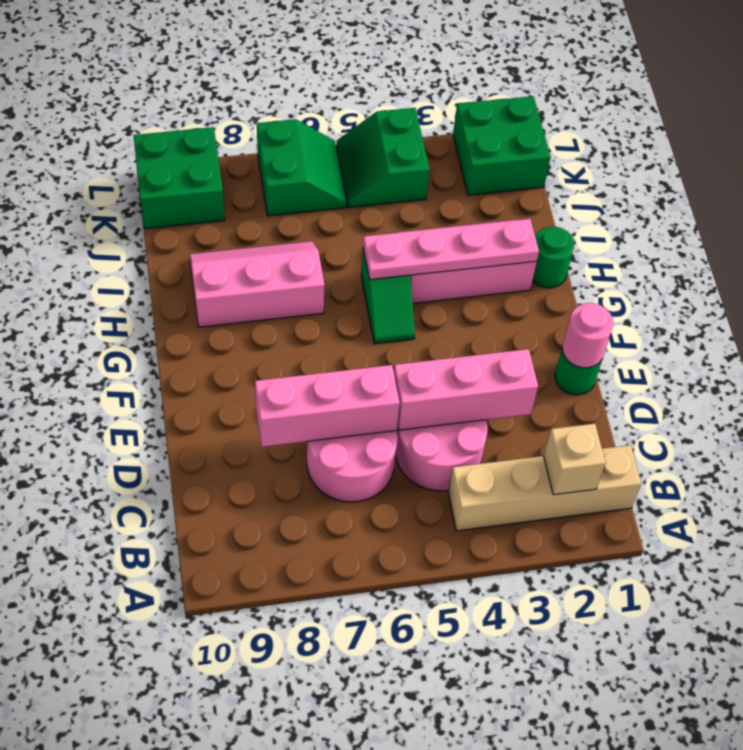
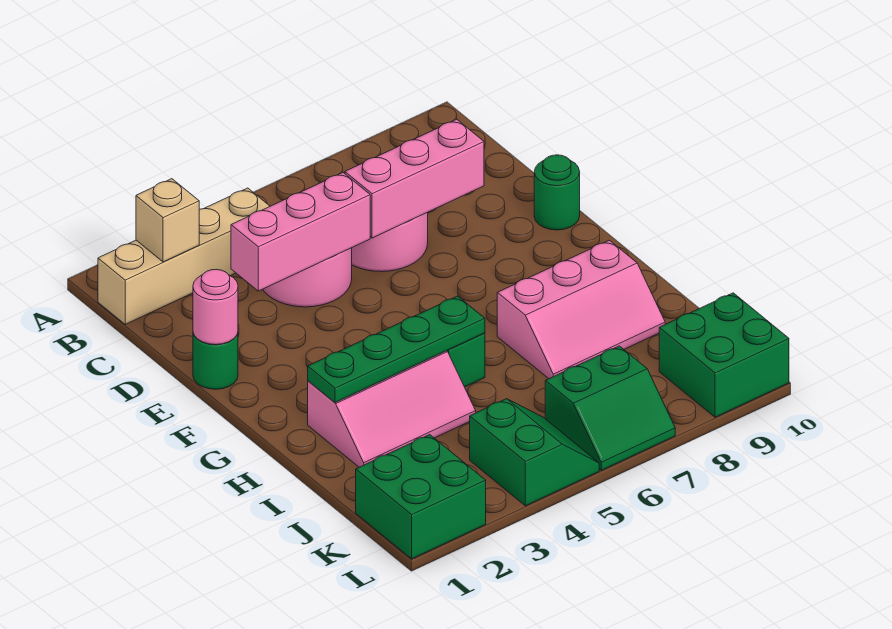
green round brick H1 level 1 -> green round brick E10 level 1
pink plate H2:H5 level 2 -> green plate H2:H5 level 2
green slope K6:L7 level 1 top 7 -> green slope K6:L7 level 1 top K

